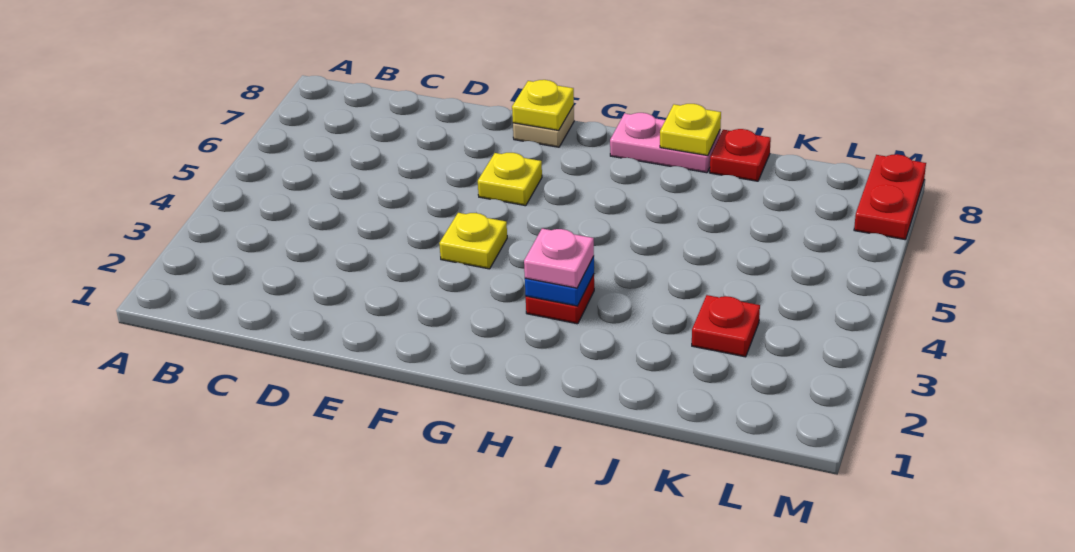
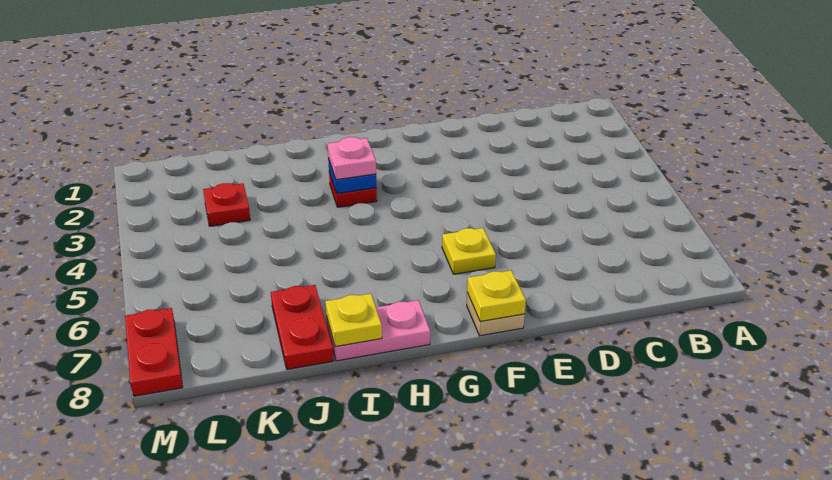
yellow plate F4 level 1 -> none
red plate J8 level 1 -> red plate J7:J8 level 1

